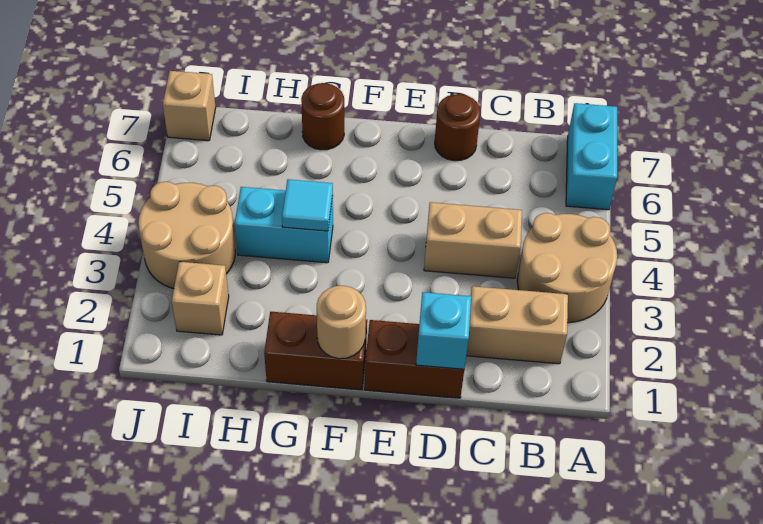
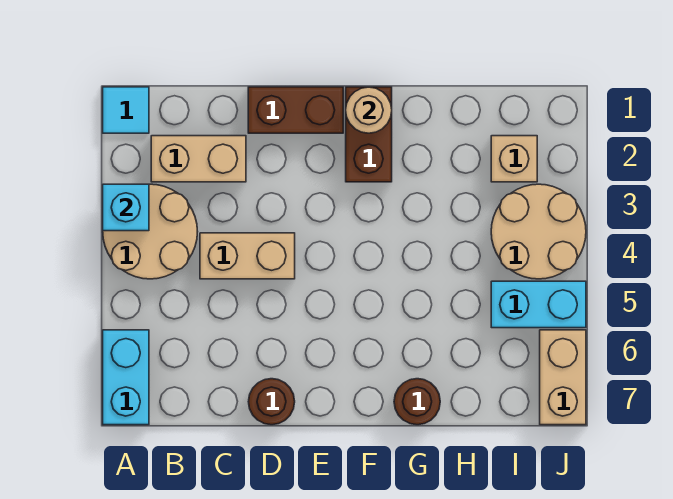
cyan brick D1 level 2 -> cyan brick A3 level 2
brown brick F1:G1 level 1 -> brown brick F1:F2 level 1
cyan brick G4:H4 level 1 -> cyan brick I5:J5 level 1
cyan tile G4 level 2 -> cyan tile A1 level 1
tan brick J7 level 1 -> tan brick J6:J7 level 1

